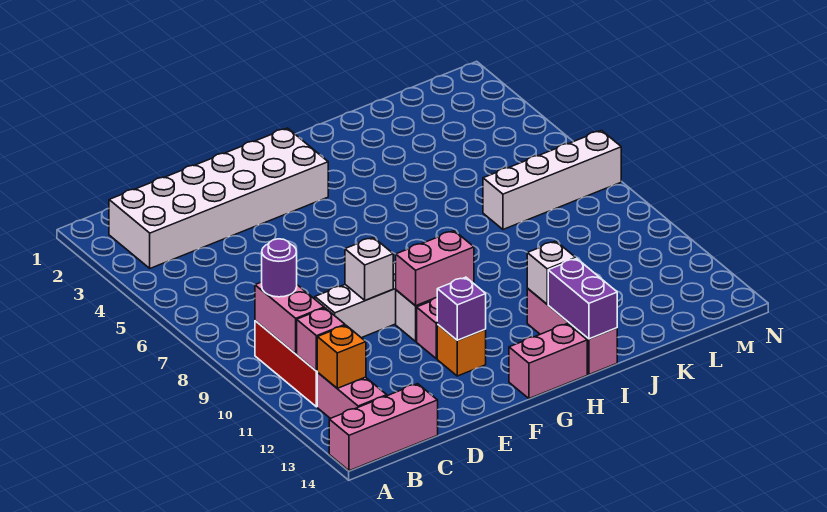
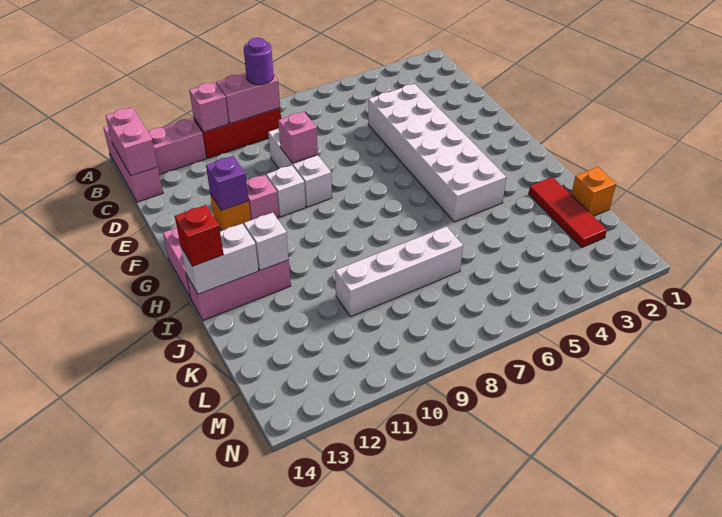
white brick B2:G3 level 1 -> white brick D4:I5 level 1
orange brick B12 level 2 -> orange brick K1 level 1
white brick E9 level 2 -> pink brick E9 level 2
pink brick F10:G10 level 2 -> pink brick B14:C14 level 2
purple brick I13:I14 level 2 -> white brick I13:I14 level 2
none -> red brick I14 level 3
none -> red tile J2:L2 level 1
white brick K7:N7 level 1 -> white brick K7:K10 level 1

